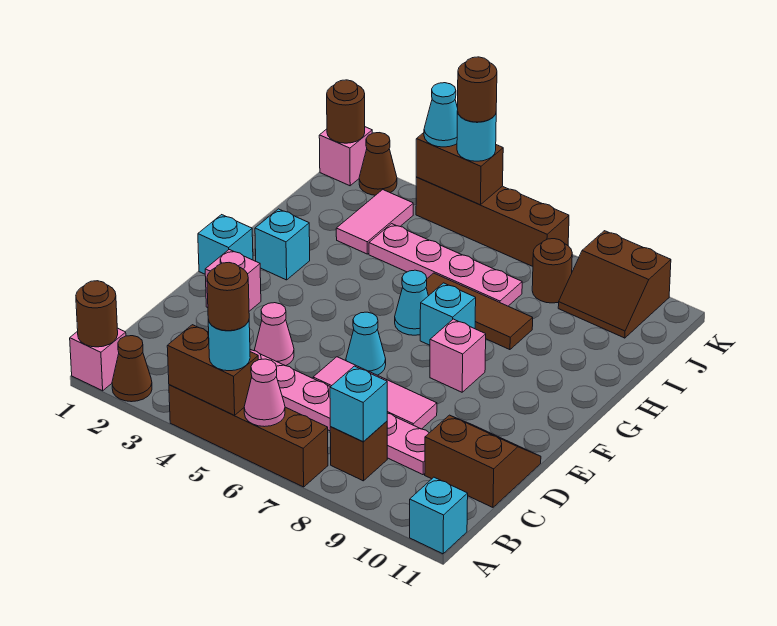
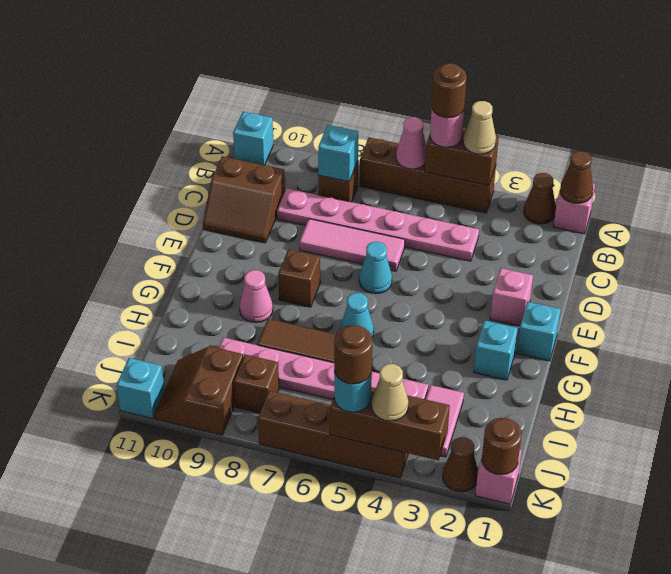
brown round brick A1 level 2 -> brown cone A1 level 2
none -> tan cone A4 level 3
cyan round brick A5 level 3 -> pink round brick A5 level 3
pink cone D4 level 1 -> pink cone G9 level 1
pink brick F8 level 1 -> brown brick F8 level 1
cyan brick G7 level 1 -> cyan brick K11 level 1
pink plate I4:I7 level 1 -> pink plate I4:I9 level 1
brown round brick J8 level 1 -> brown brick J8 level 1
brown slope J9:K10 level 1 top K -> brown slope J9:K10 level 1 top 9
brown brick K4:K5 level 2 -> brown brick K3:K5 level 2
cyan cone K4 level 3 -> tan cone K4 level 3

